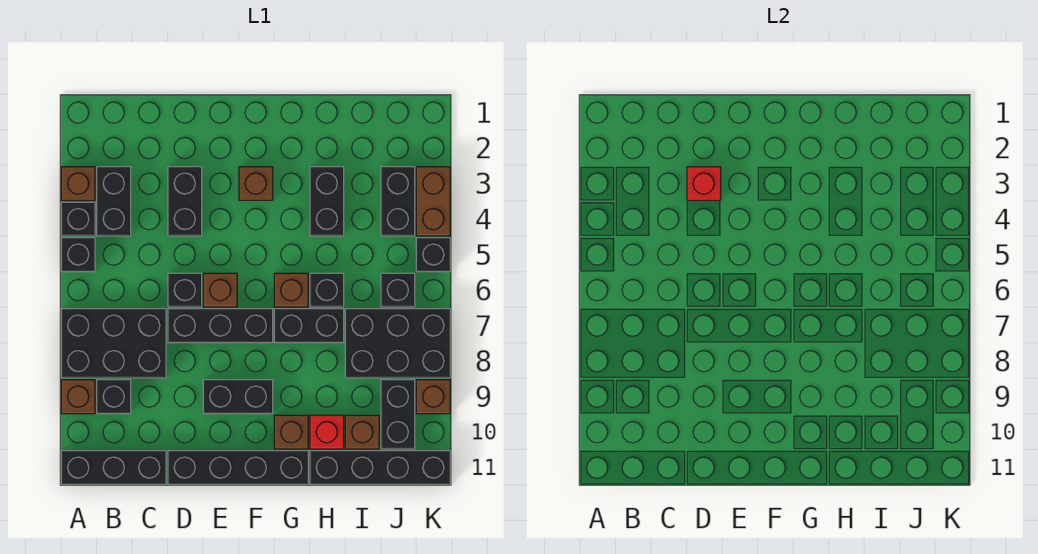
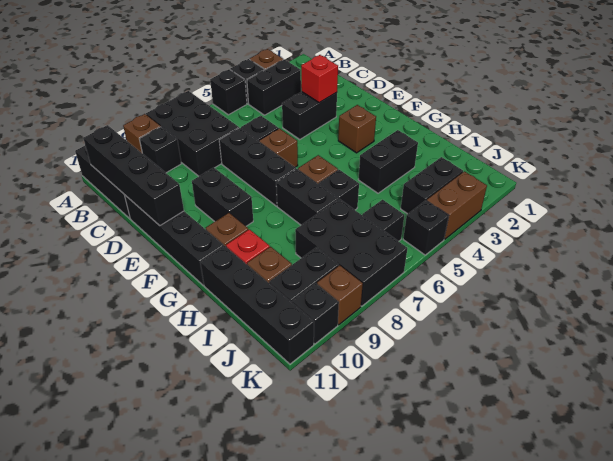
none -> black brick B11:E11 level 2
none -> black brick K10 level 1

